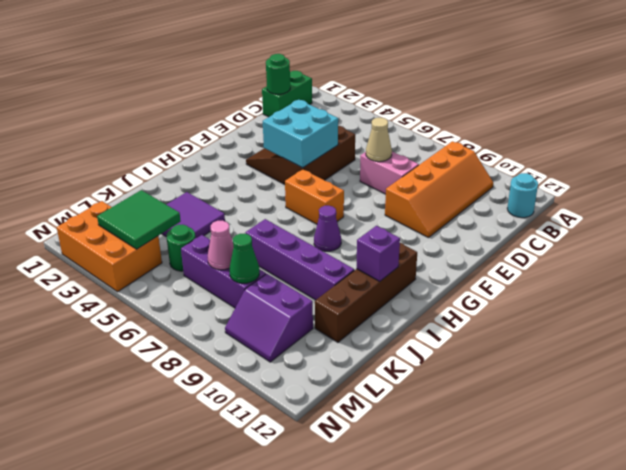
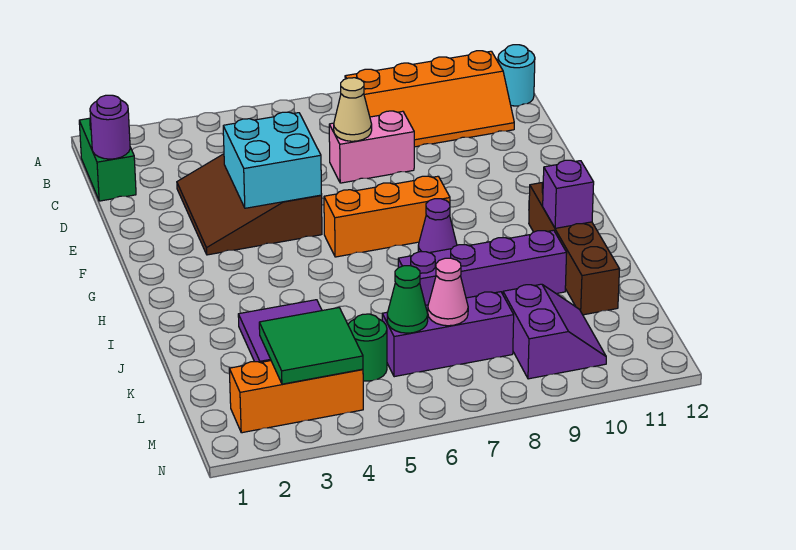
orange slope B9:E10 level 1 top 9 -> orange slope B8:C11 level 1 top B
green round brick C1 level 2 -> purple round brick C1 level 2
orange brick G6:G7 level 1 -> orange brick G6:G8 level 1
green cone L8 level 2 -> green cone L6 level 2
purple slope L9:M10 level 1 top L -> purple slope L9:M10 level 1 top 9
orange brick M2:N4 level 1 -> orange brick M2:M4 level 1

